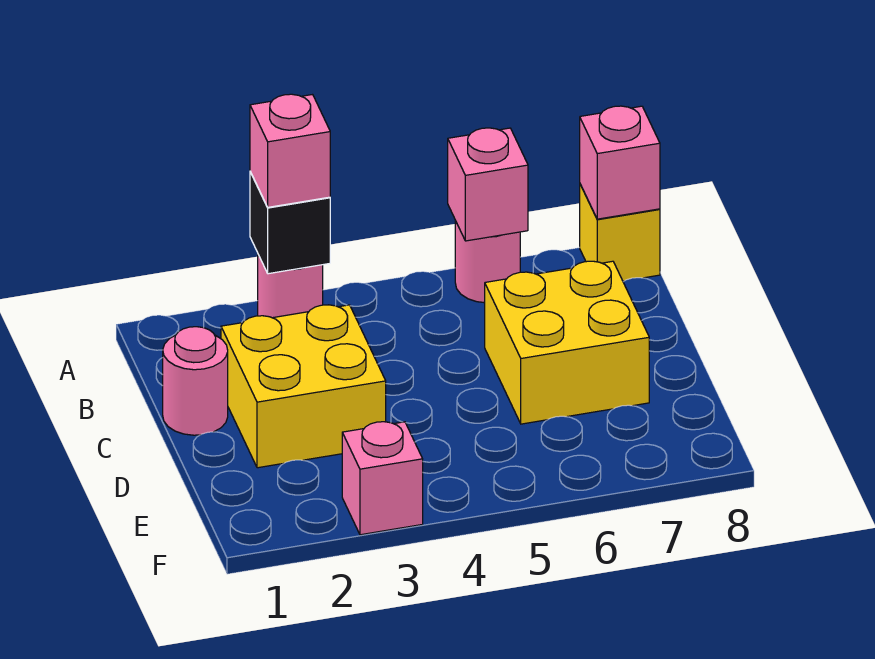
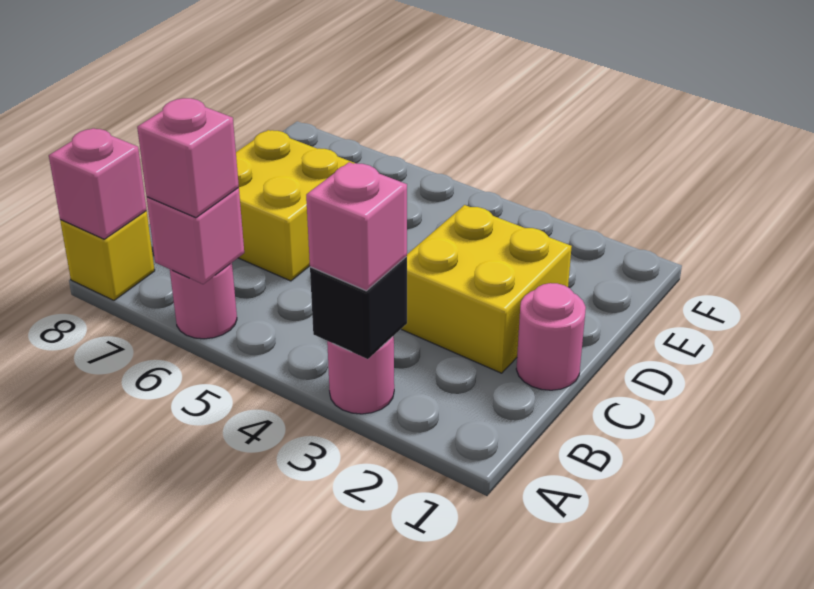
pink brick F3 level 1 -> pink brick A6 level 3

